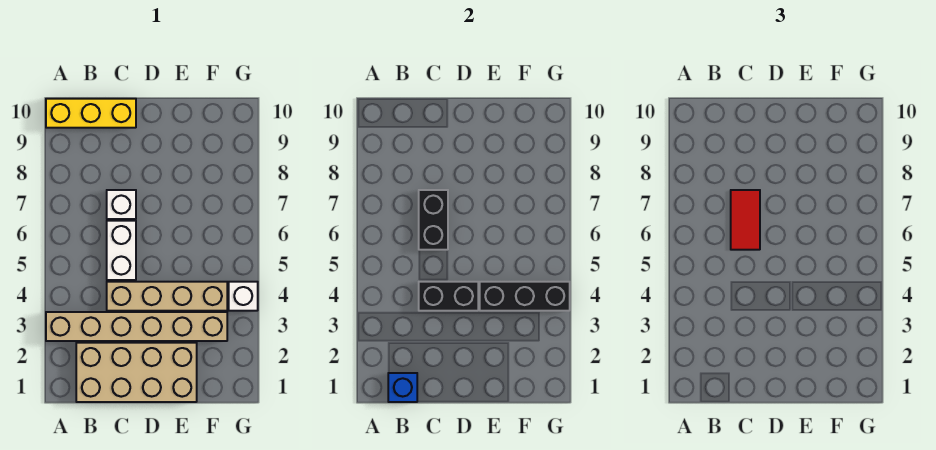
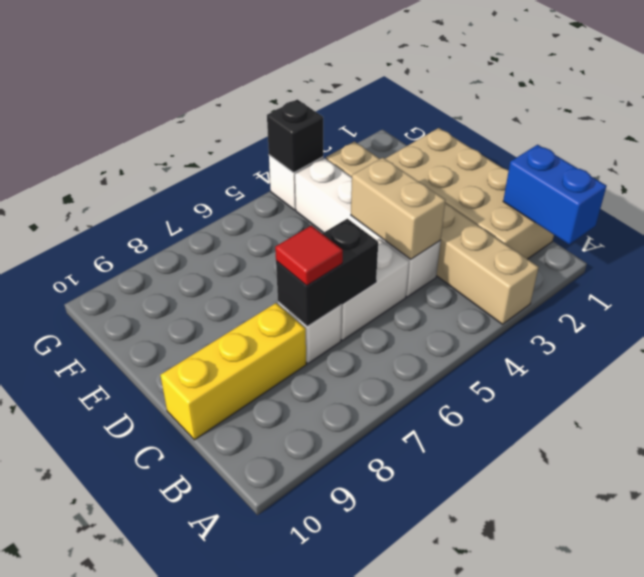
yellow brick A10:C10 level 1 -> yellow brick C8:C10 level 1
blue brick B1 level 2 -> blue brick A1:B1 level 2
tan brick C4:F4 level 1 -> white brick C4:F4 level 1
black brick C4:D4 level 2 -> tan brick C4:D4 level 2
red tile C6:C7 level 3 -> red tile C7 level 3
black brick E4:G4 level 2 -> black brick G4 level 2

